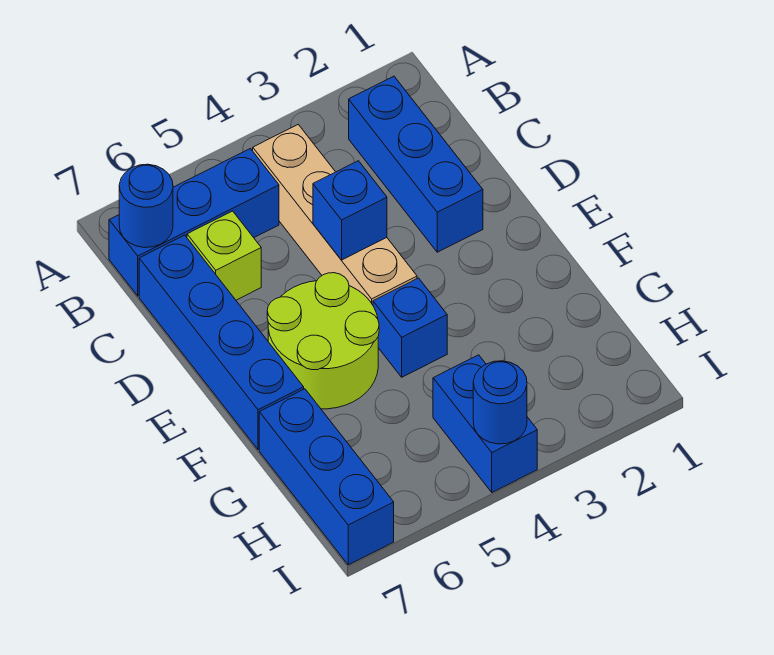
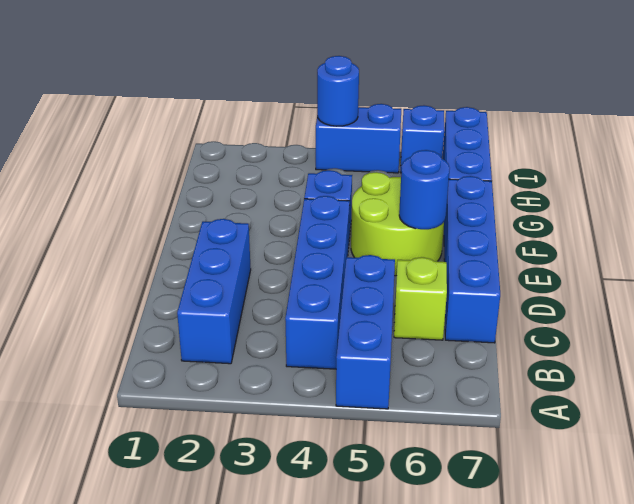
tan brick B4:E4 level 1 -> blue brick B4:E4 level 1
blue brick B5:B7 level 1 -> blue brick A5:C5 level 1
blue round brick B7 level 2 -> blue round brick E6 level 2
blue brick D4 level 2 -> blue brick I6 level 1
blue brick H4:I4 level 1 -> blue brick I4:I5 level 1

